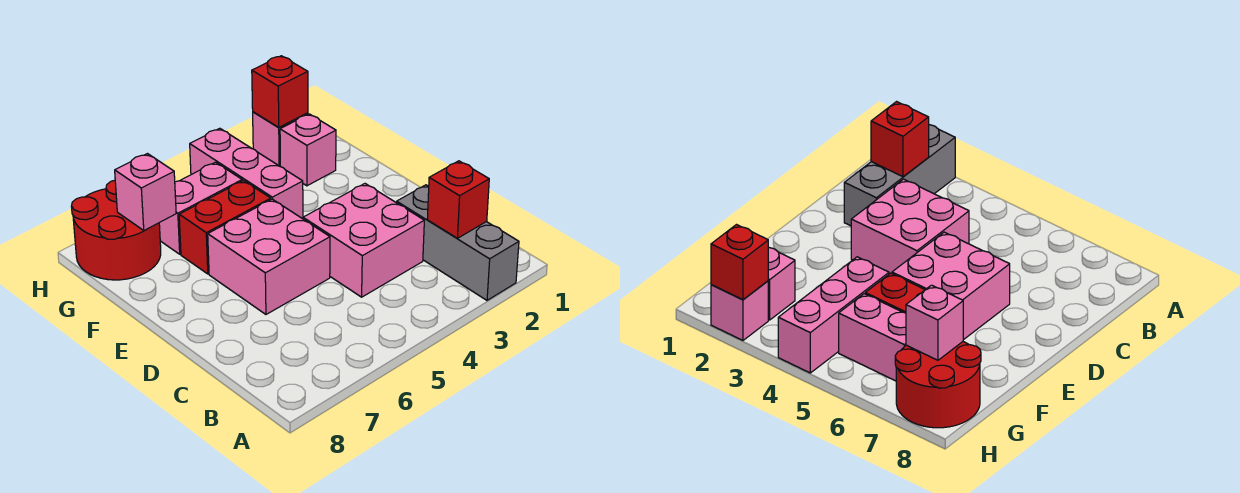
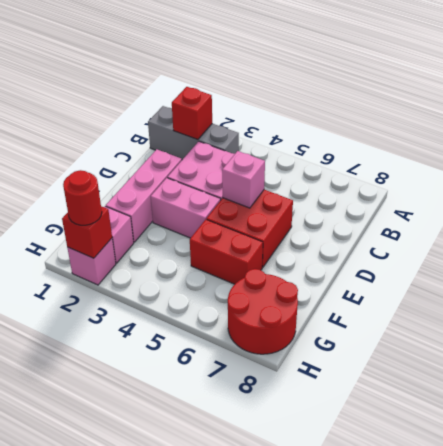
grey brick A2:C2 level 1 -> grey brick B1:B3 level 1
pink brick D5:E6 level 1 -> red brick D5:E6 level 1
pink brick F4:H4 level 1 -> pink brick D2:F2 level 1
pink brick G5:G6 level 1 -> pink brick E3:E4 level 1
pink brick G7 level 2 -> pink brick D5 level 2
none -> red round brick H2 level 3

